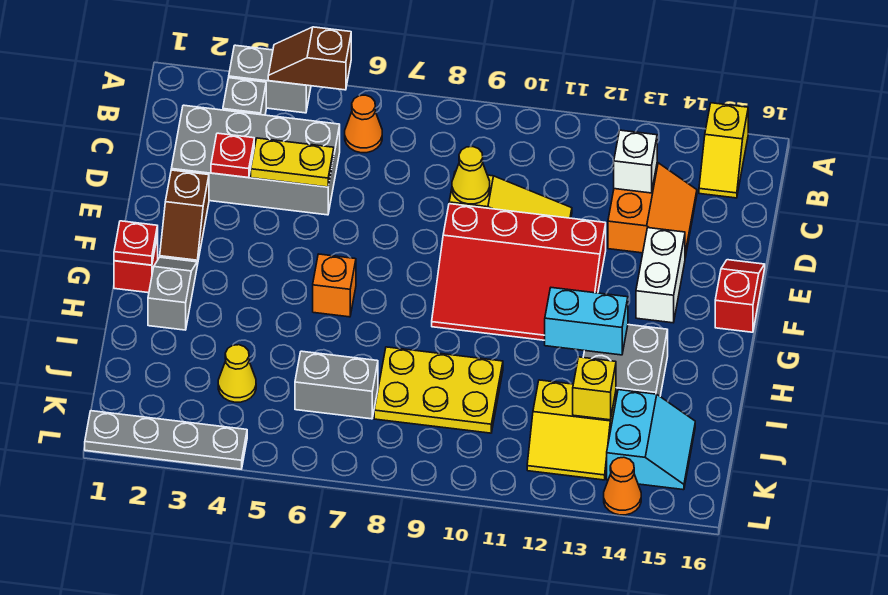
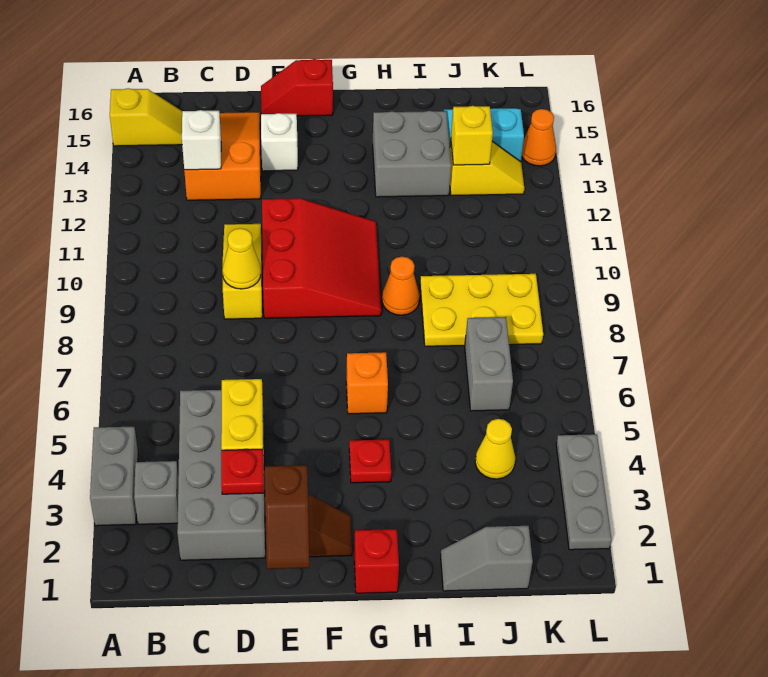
brown slope A4:A5 level 2 top 5 -> brown slope E1:E2 level 2 top 2
orange cone B6 level 1 -> orange cone H9 level 1
orange slope C13:D14 level 1 top 13 -> orange slope C13:D15 level 1 top 13
red slope E9:G12 level 1 top E -> red slope E9:G11 level 1 top E
white brick E14:F14 level 1 -> white brick E14 level 1
red plate G1 level 2 -> red plate G4 level 1
grey slope G2:H2 level 1 top H -> grey slope I1:J1 level 1 top J
cyan brick H12:H13 level 2 -> none
yellow plate I8:J10 level 1 -> yellow plate I8:K9 level 1
yellow slope J12:K13 level 1 top J -> yellow slope J13:K13 level 1 top J
grey plate L1:L4 level 1 -> grey plate L2:L4 level 1

